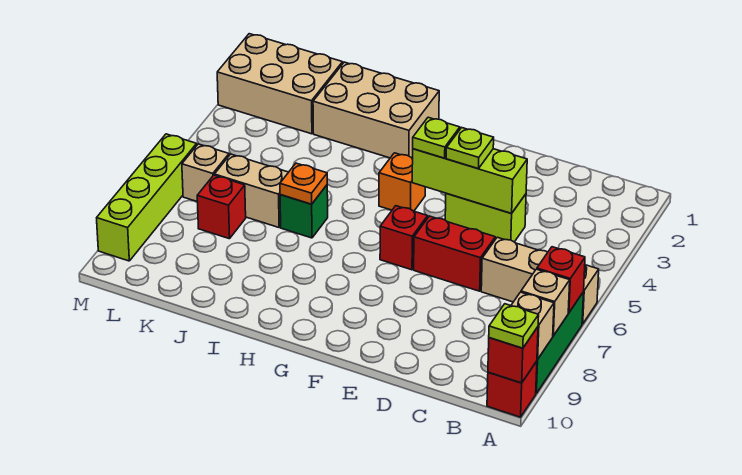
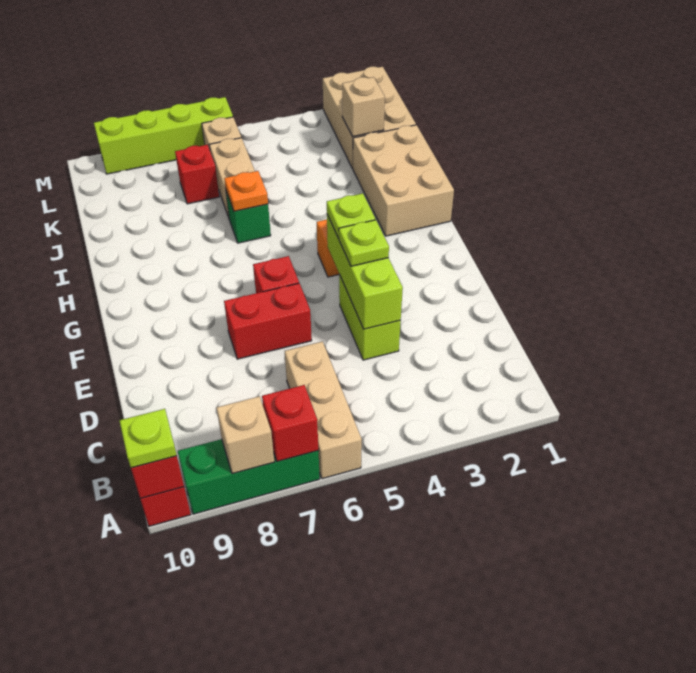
tan brick A9 level 2 -> tan brick K2 level 2
red brick D6:E6 level 1 -> red brick E6:E7 level 1

